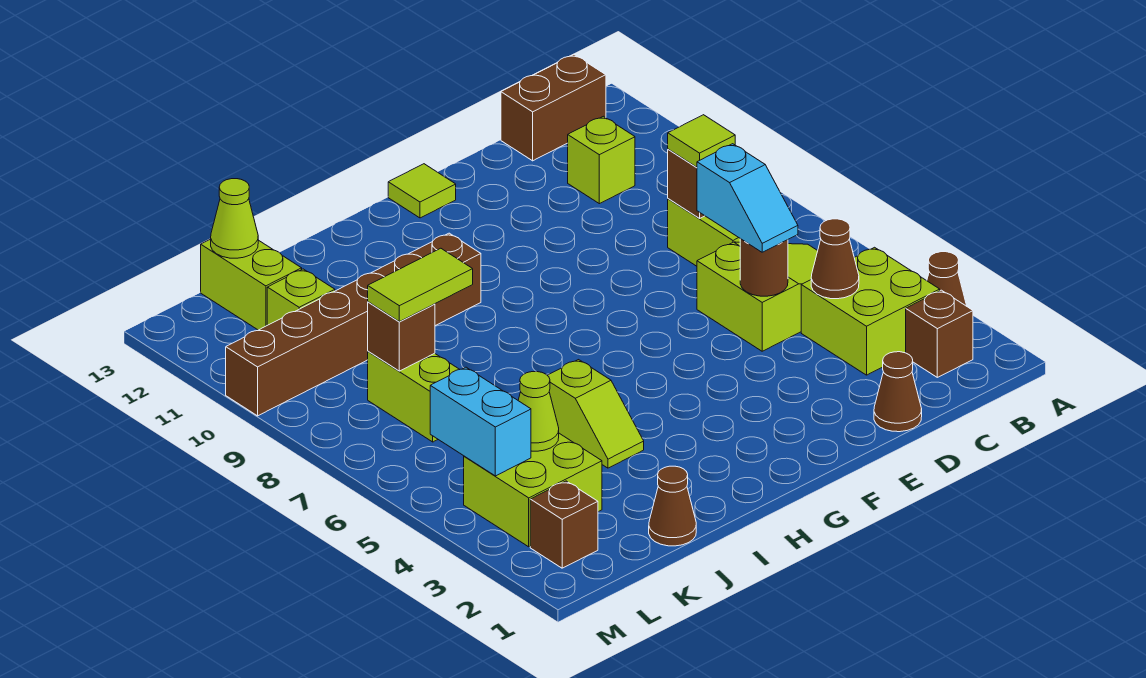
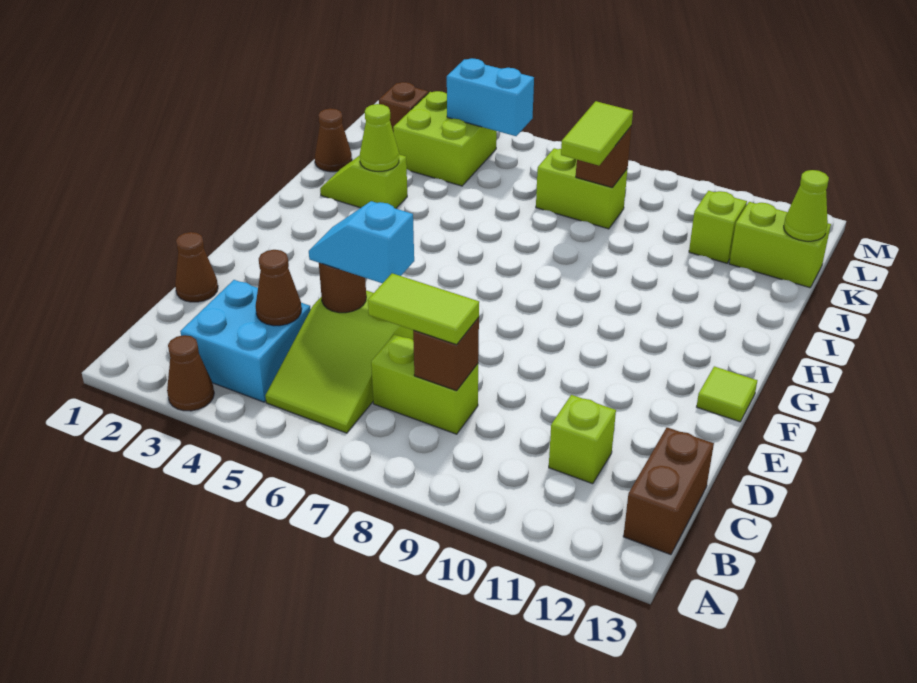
brown brick B2 level 1 -> none
lime brick B3:C4 level 1 -> cyan brick B3:C4 level 1
lime tile C8 level 3 -> lime tile C7:C8 level 3
brown brick H10:M10 level 1 -> none
lime slope I4:I5 level 1 top 5 -> lime slope I2:I3 level 1 top 3
lime cone K4 level 2 -> lime cone I3 level 2

